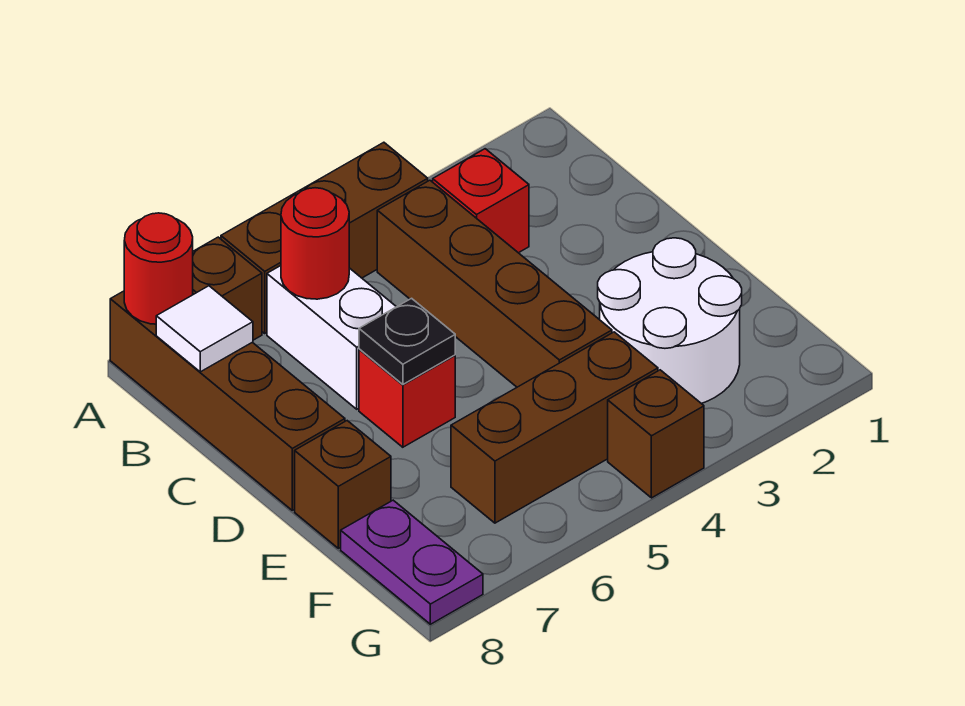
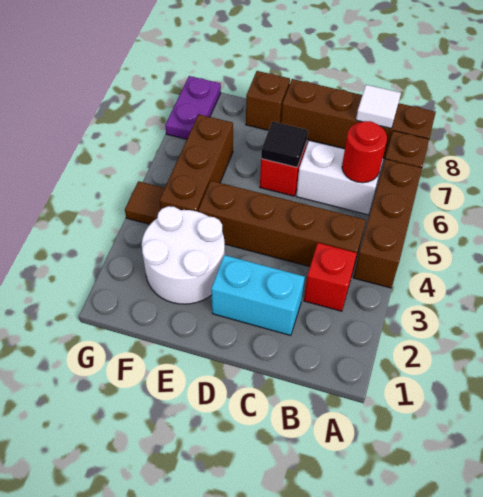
red round brick A8 level 2 -> none
none -> cyan brick C2:D2 level 1
black plate D6 level 2 -> black tile D6 level 2
purple plate F8:G8 level 1 -> purple plate G7:G8 level 1
brown brick G4 level 1 -> brown tile G4 level 1

